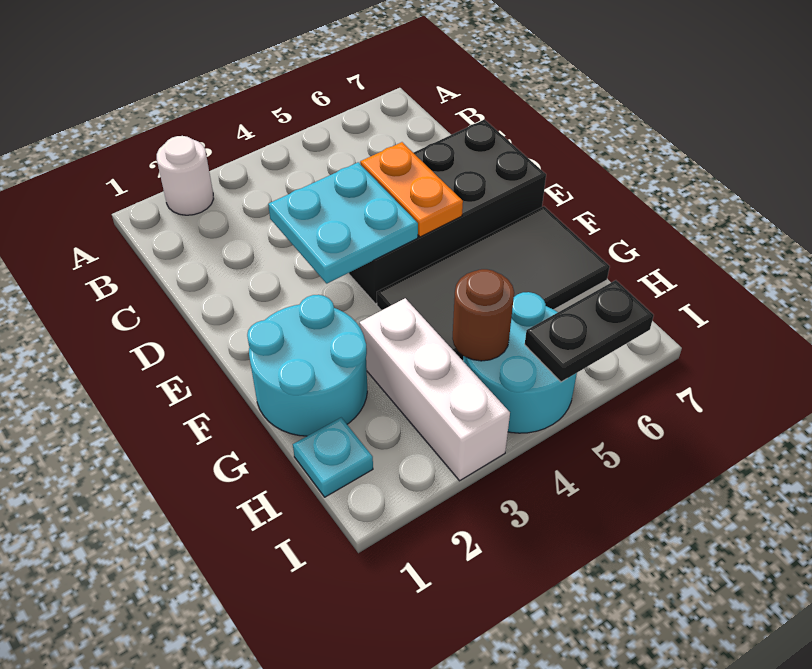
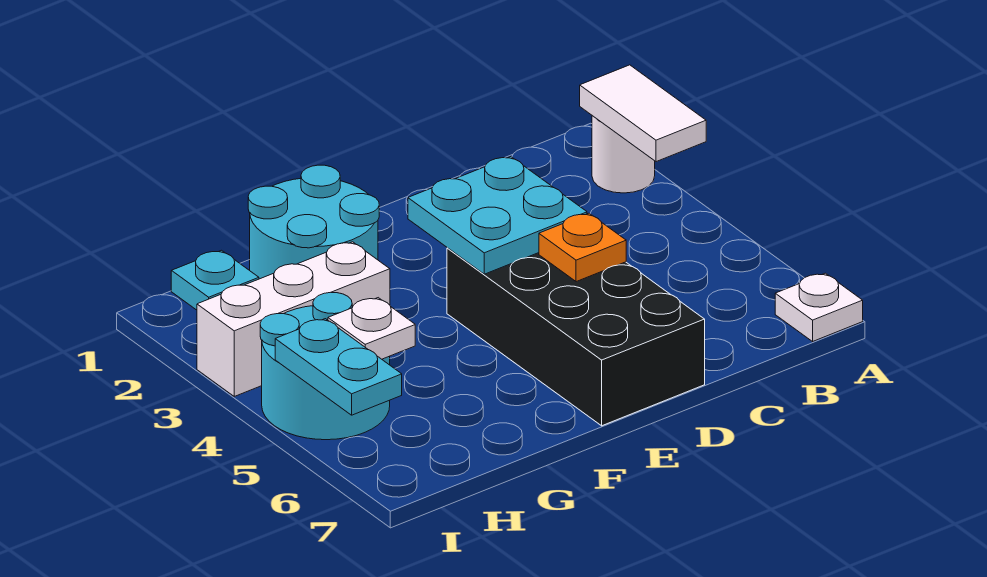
none -> white tile A2:A3 level 2
none -> white plate A7 level 1
orange plate D5:E5 level 2 -> orange plate D5 level 2
black tile F4:G7 level 1 -> none
brown round brick H4 level 2 -> none
none -> white plate H5 level 2
black plate I5:I6 level 2 -> cyan plate I5:I6 level 2

